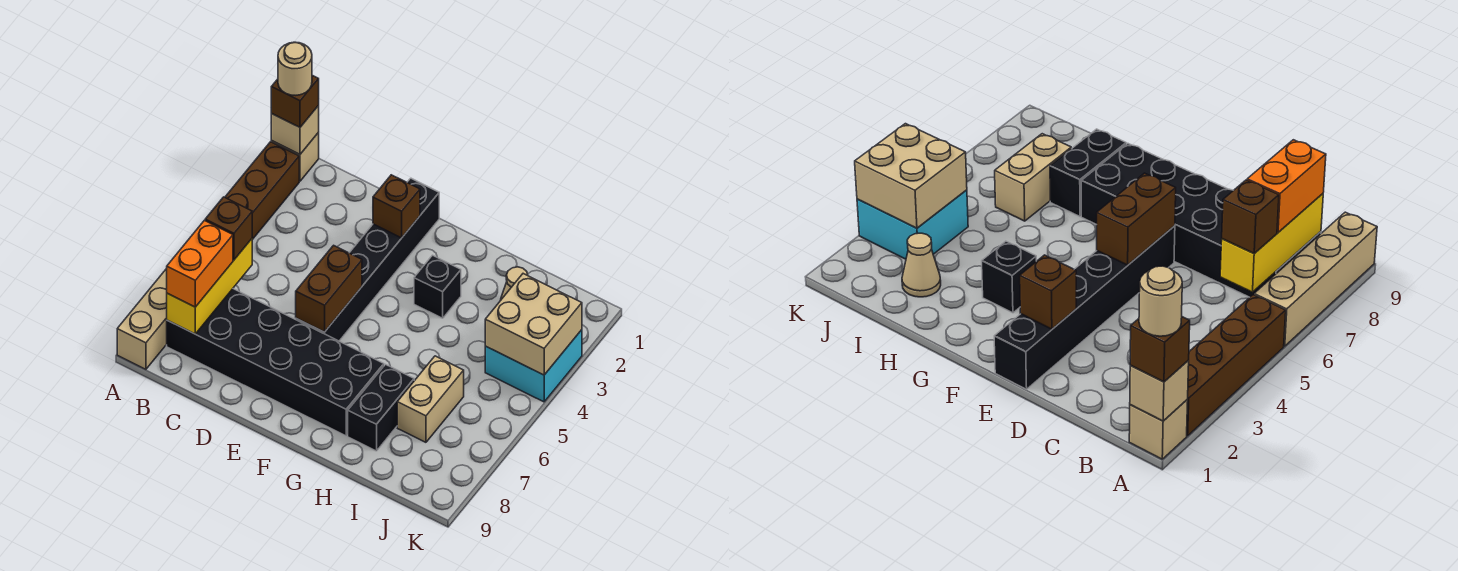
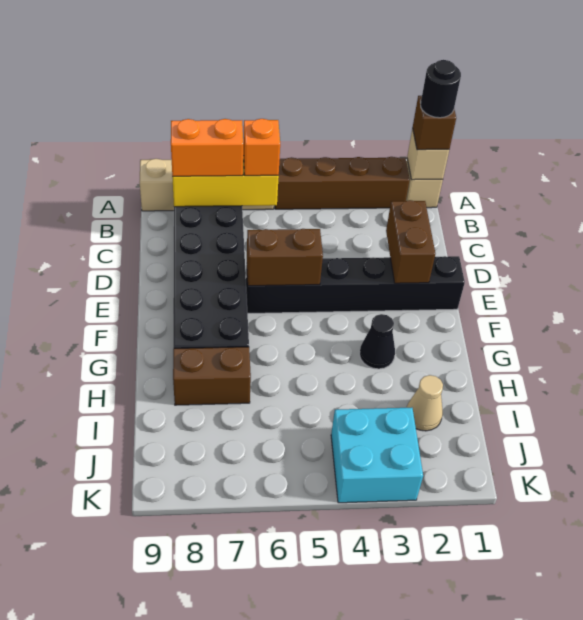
tan round brick A1 level 4 -> black round brick A1 level 4
brown brick B6 level 3 -> orange brick B6 level 3
brown brick E2 level 2 -> brown brick D2:E2 level 2
black brick G3 level 1 -> black cone G3 level 1
black brick H7:H8 level 1 -> brown brick H7:H8 level 1
tan brick I6:I7 level 1 -> none
tan brick J3:K4 level 2 -> none

